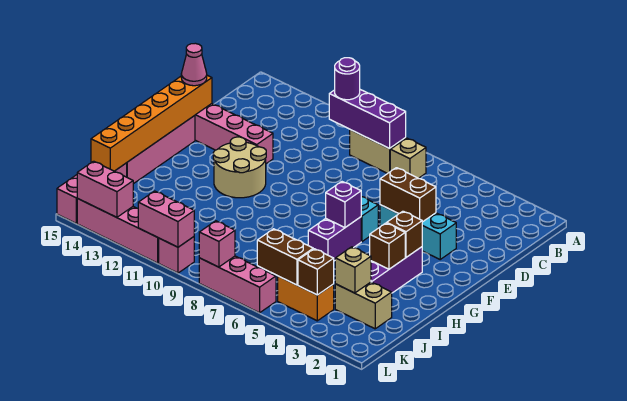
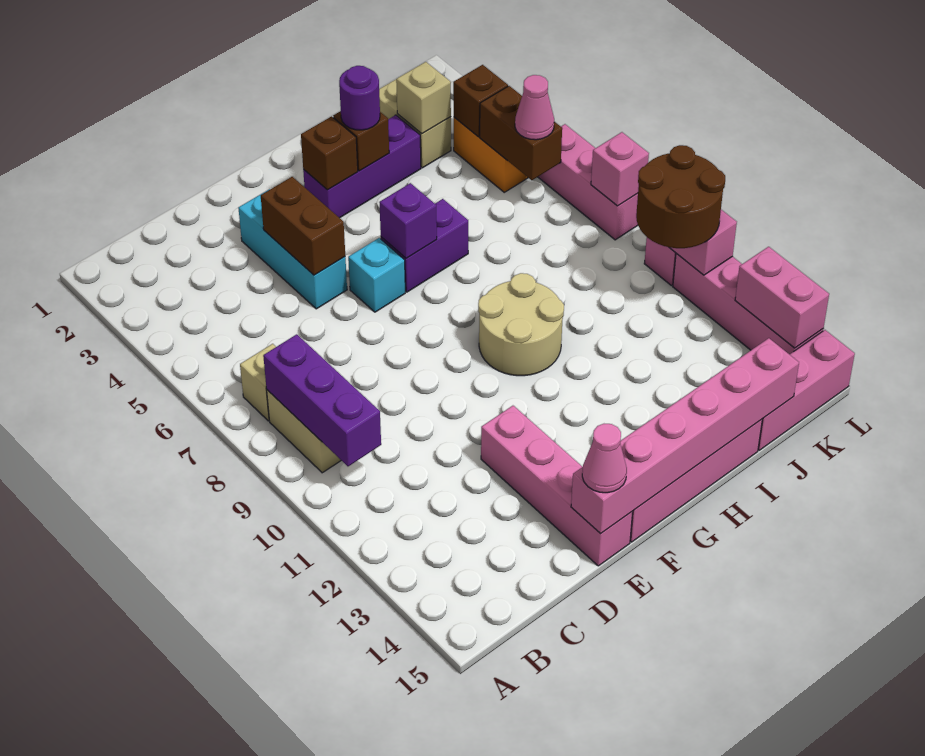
purple round brick B10 level 3 -> purple round brick H3 level 3
orange brick E15:J15 level 2 -> pink brick E15:J15 level 2
tan round brick F11:G12 level 1 -> tan round brick G9:H10 level 1
none -> pink cone K6 level 3
none -> brown round brick K10:L11 level 3

